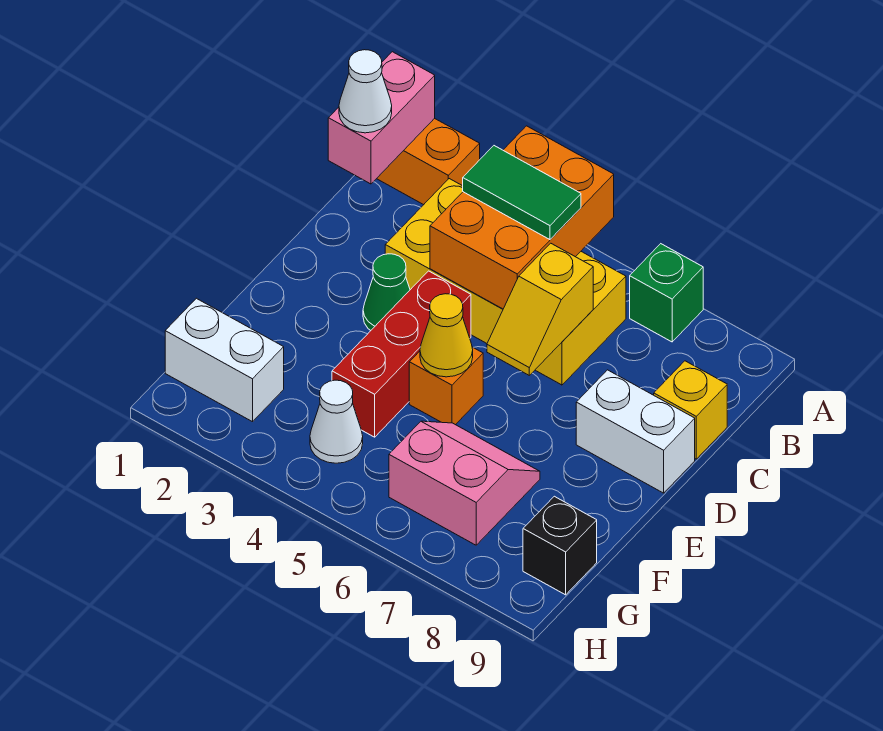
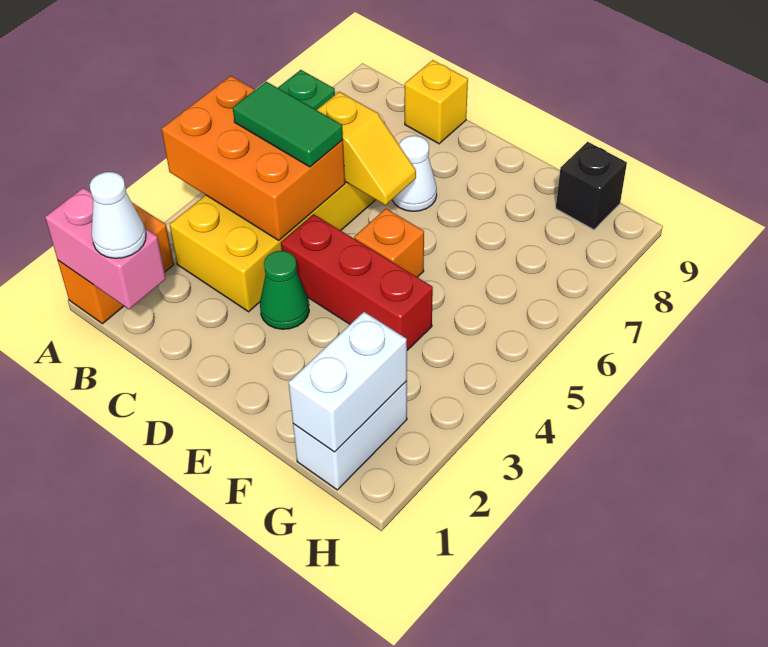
green tile B4:B5 level 3 -> green tile B5:C5 level 3
white brick D8:D9 level 1 -> white brick G1:G2 level 2
yellow cone E5 level 2 -> none
pink slope F6:G7 level 1 top G -> none
white cone G4 level 1 -> white cone D7 level 1

